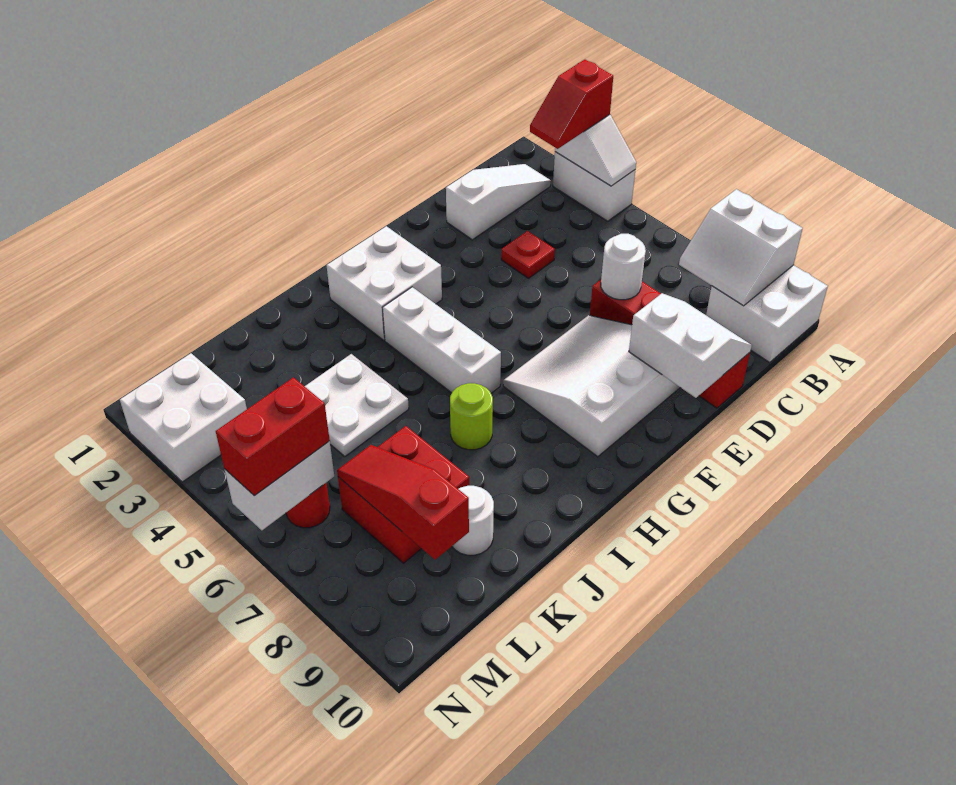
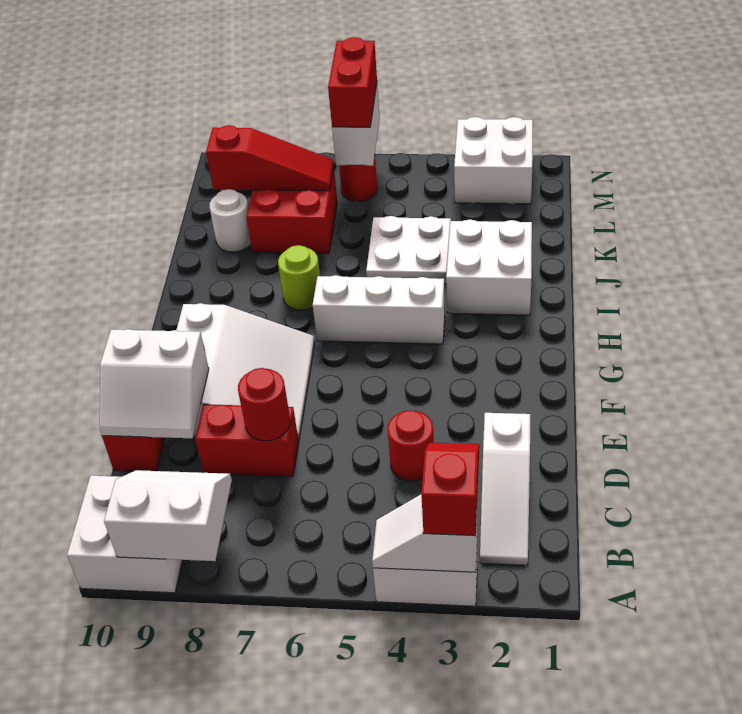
red plate D4 level 1 -> red round brick D4 level 1
white round brick D7 level 2 -> red round brick D7 level 2
white brick G2:H3 level 1 -> white brick I2:J3 level 1

